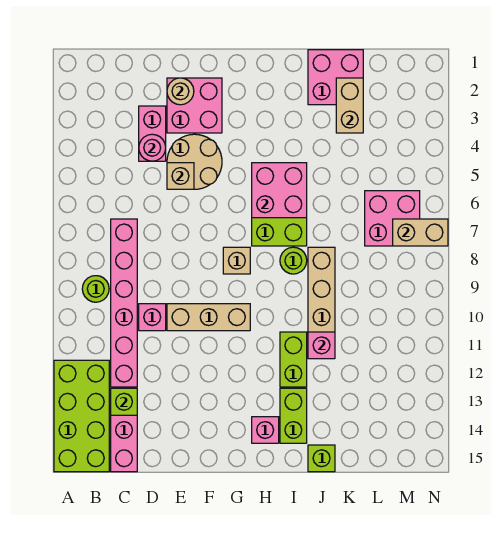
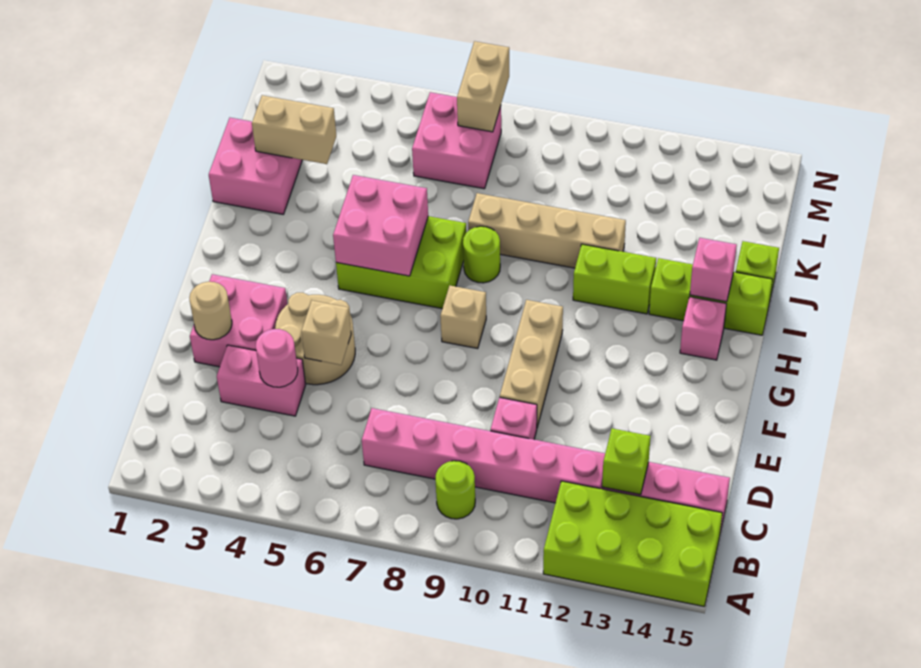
lime brick I13:I14 level 1 -> lime brick I13:I15 level 1
pink brick J11 level 2 -> pink brick I14 level 2

